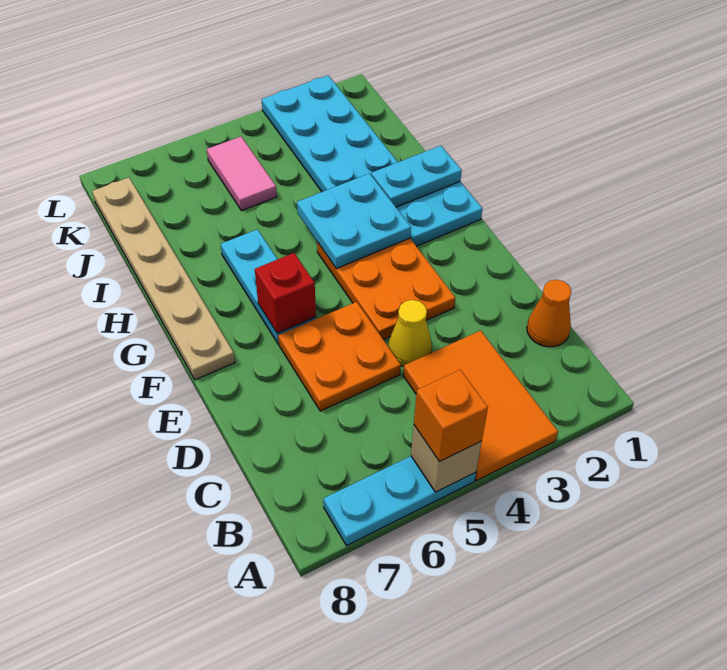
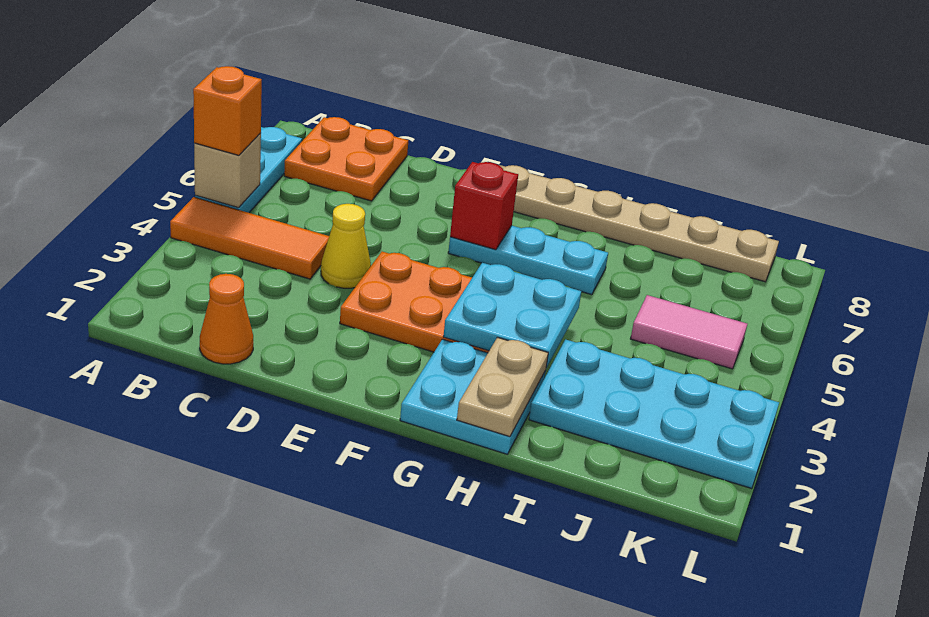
orange tile A3:C4 level 1 -> orange tile A4:C4 level 1
orange plate D5:E6 level 1 -> orange plate B7:C8 level 1
cyan plate H1:H2 level 2 -> tan plate H1:H2 level 2

